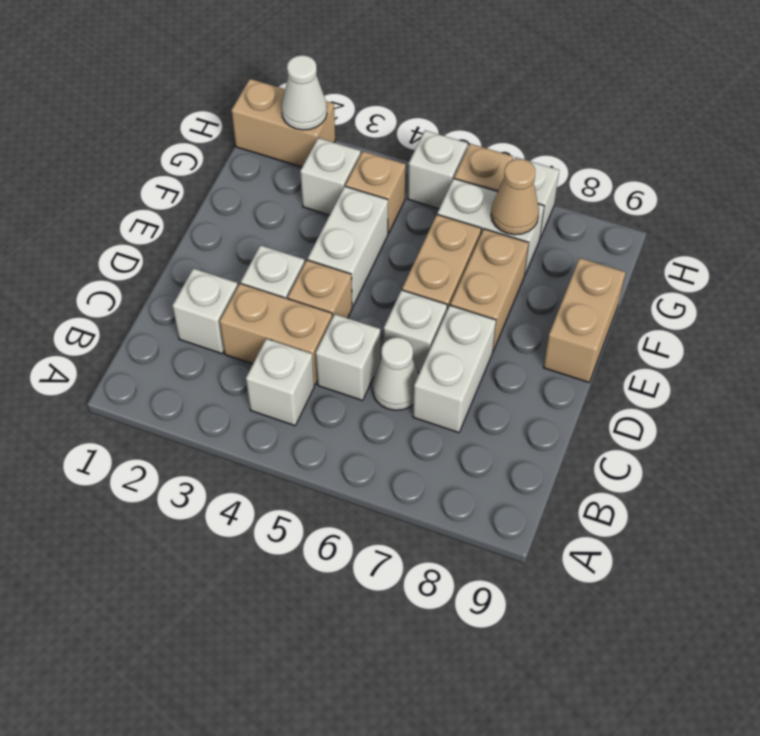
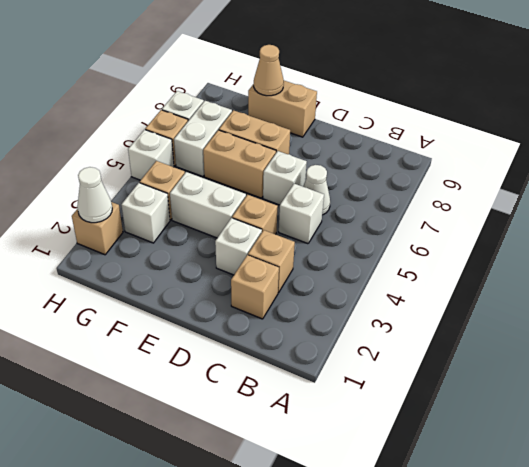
white brick B4 level 1 -> none
white brick C2 level 1 -> tan brick C2 level 1
tan brick C3:C4 level 1 -> tan brick C3 level 1
white brick C7:D7 level 1 -> none
tan cone G7 level 2 -> tan cone F9 level 2
tan brick H1:H2 level 1 -> tan brick H2 level 1

